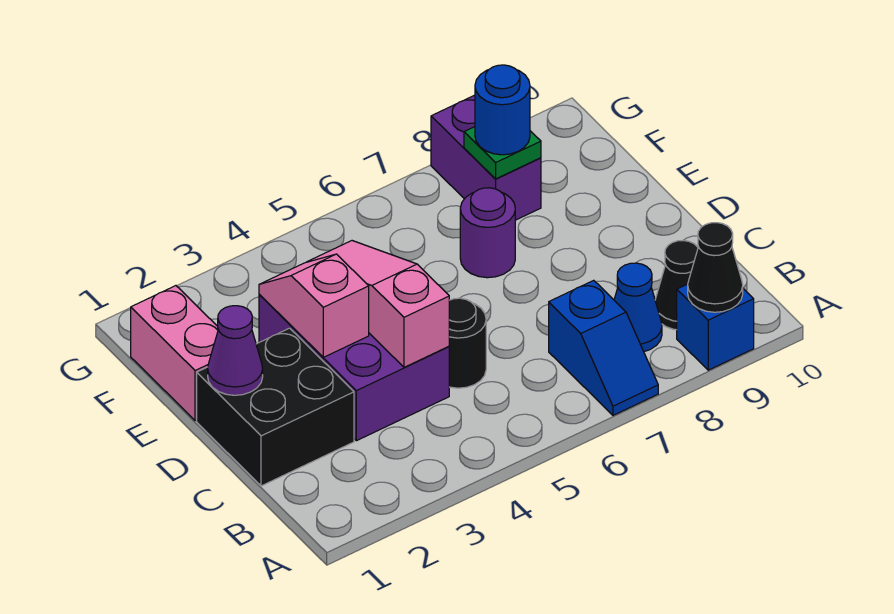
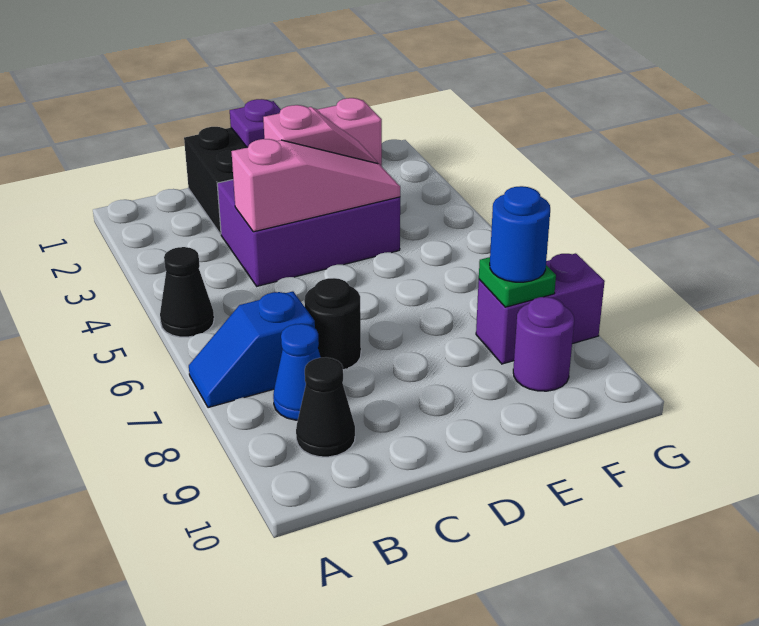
blue brick A9 level 1 -> none
black cone A9 level 2 -> black cone A5 level 1
black round brick C5 level 1 -> black round brick C7 level 1
purple cone D1 level 2 -> purple plate D1 level 2
purple round brick E7 level 1 -> purple round brick F9 level 1

